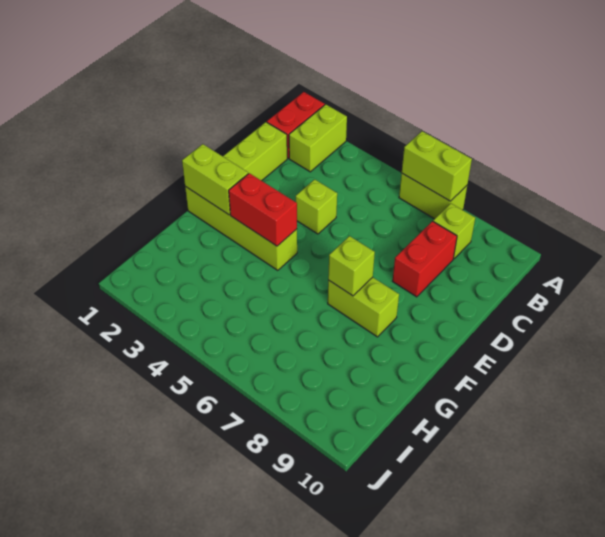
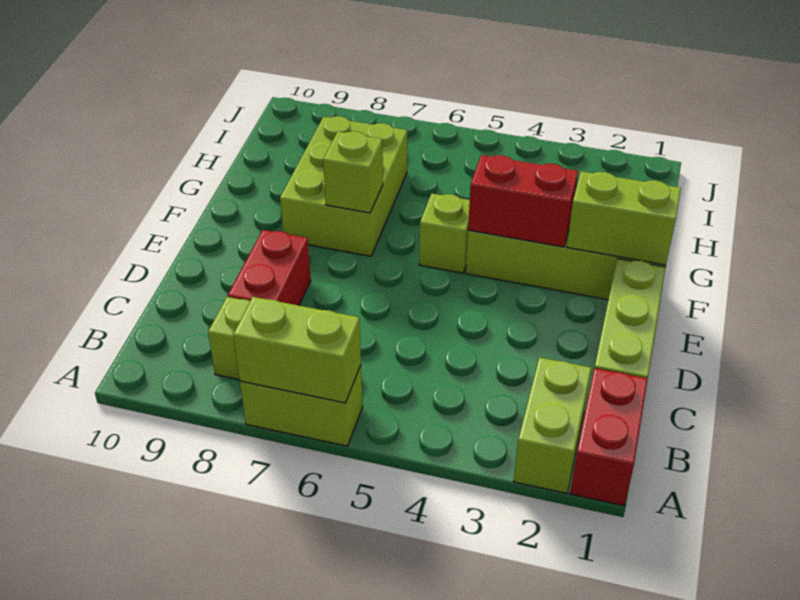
lime brick D4 level 1 -> lime brick F5 level 1
lime brick F7:F8 level 1 -> lime brick F7:H8 level 1

